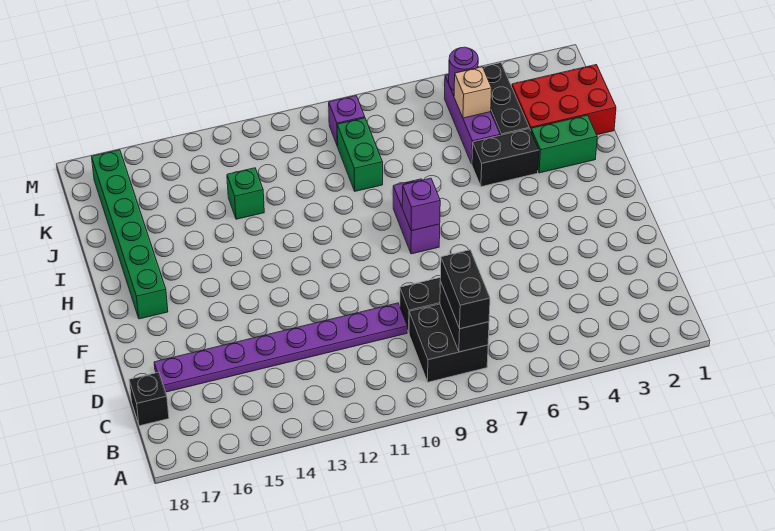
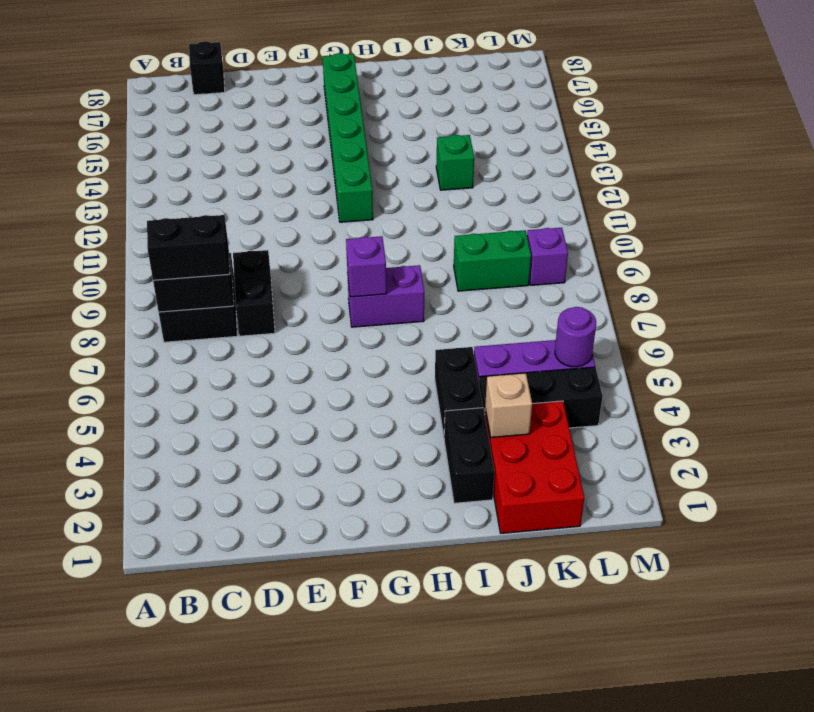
purple plate D10:D17 level 1 -> none
green brick G17:L17 level 1 -> green brick G12:G17 level 1
green brick I2:I3 level 1 -> black brick I2:I3 level 1
tan brick K5 level 2 -> tan brick J3 level 2

